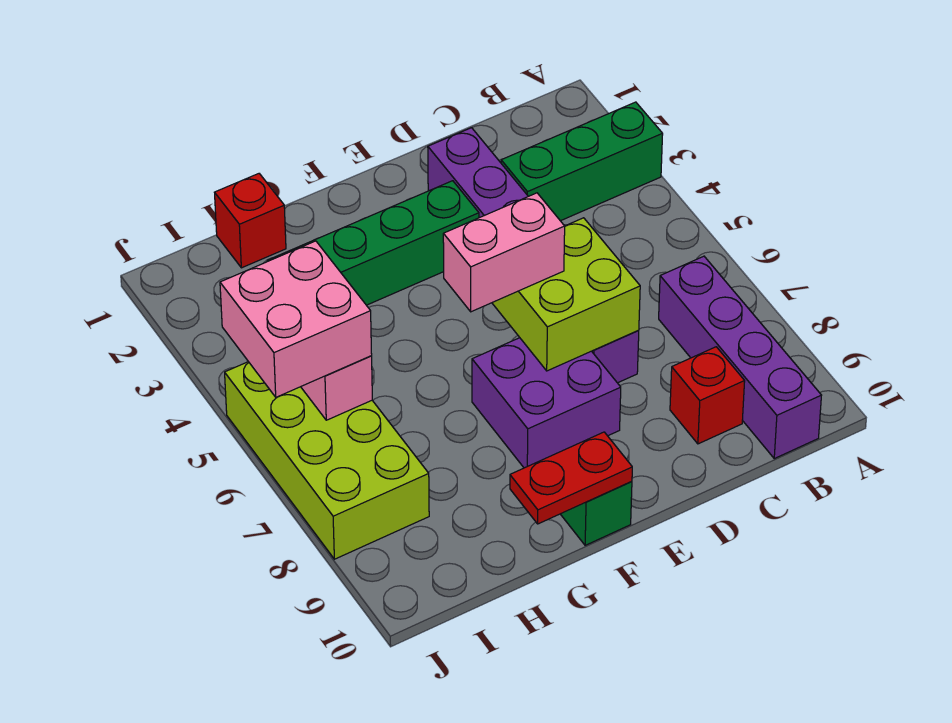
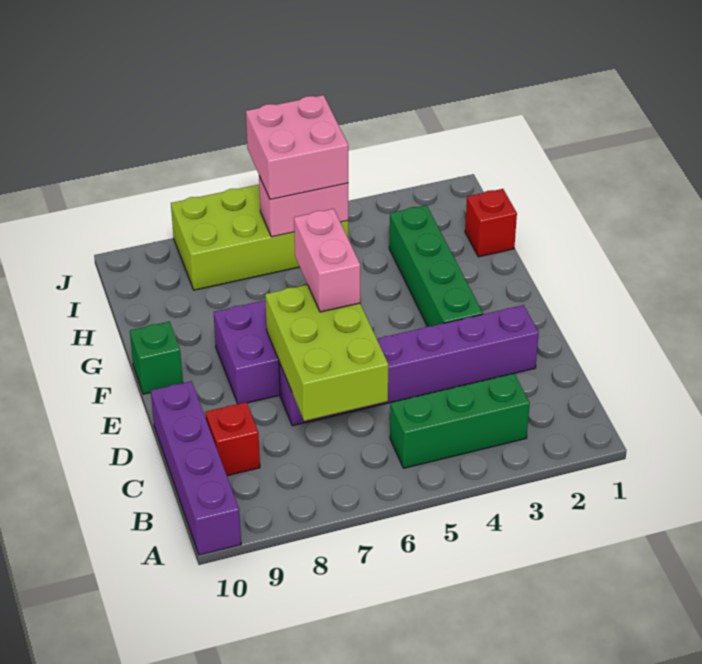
green brick A3:C3 level 1 -> green brick B3:B5 level 1
purple brick B7:B10 level 1 -> purple brick A10:D10 level 1
lime brick D6:E7 level 2 -> lime brick C6:E7 level 2
red plate F10:G10 level 2 -> none

